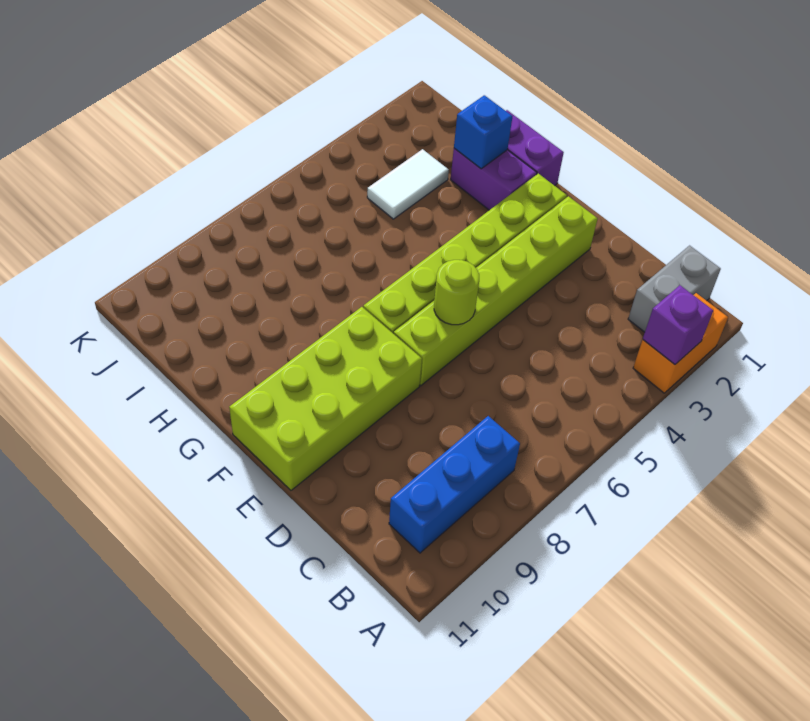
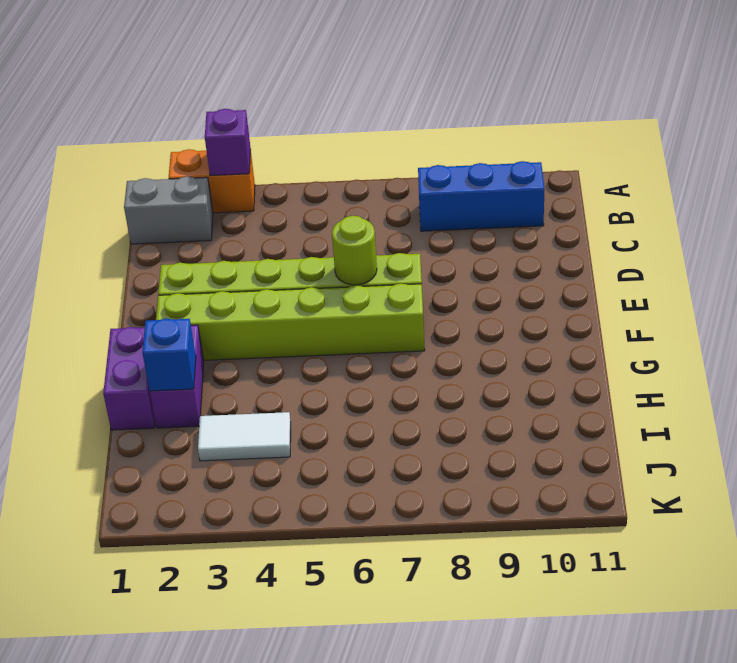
lime brick E8:F11 level 1 -> none

